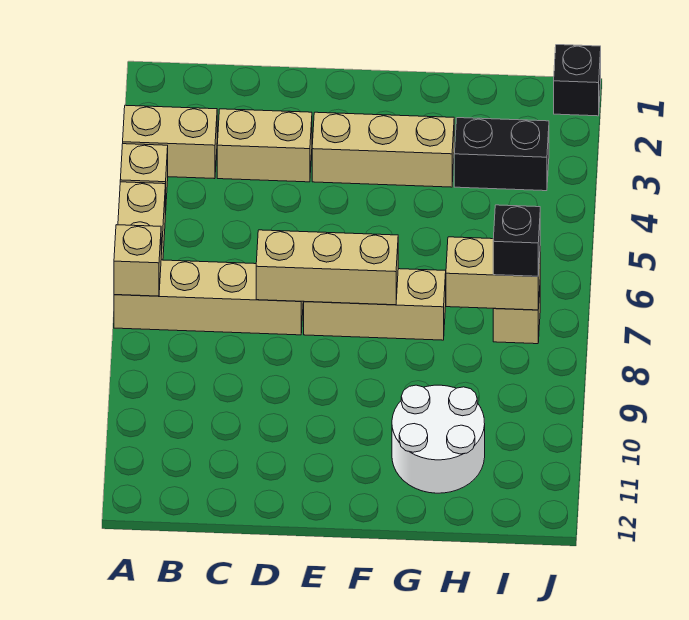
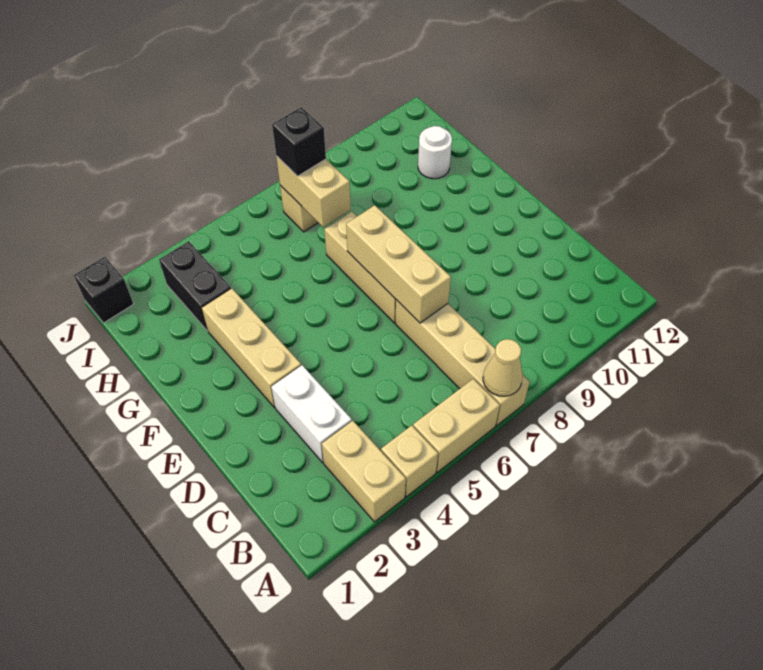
tan brick A7 level 2 -> tan cone A7 level 2
tan brick C3:D3 level 1 -> white brick C3:D3 level 1
white round brick G10:H11 level 1 -> white round brick H11 level 1

